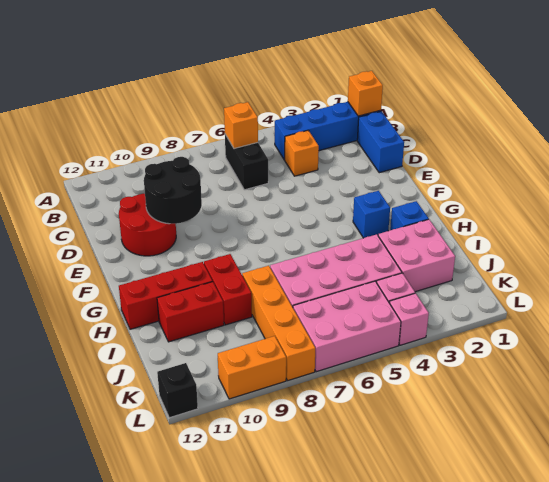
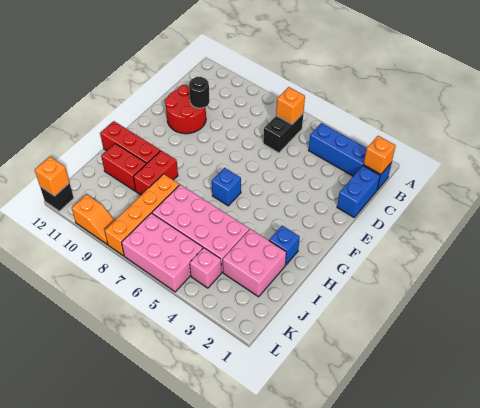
orange brick C4 level 1 -> orange brick L12 level 2
black round brick D9:E10 level 2 -> black round brick D10 level 2
blue brick G3 level 1 -> blue brick G6 level 1
pink brick L4 level 1 -> none
orange brick L9:L10 level 1 -> orange slope L9:L10 level 1 top 10

